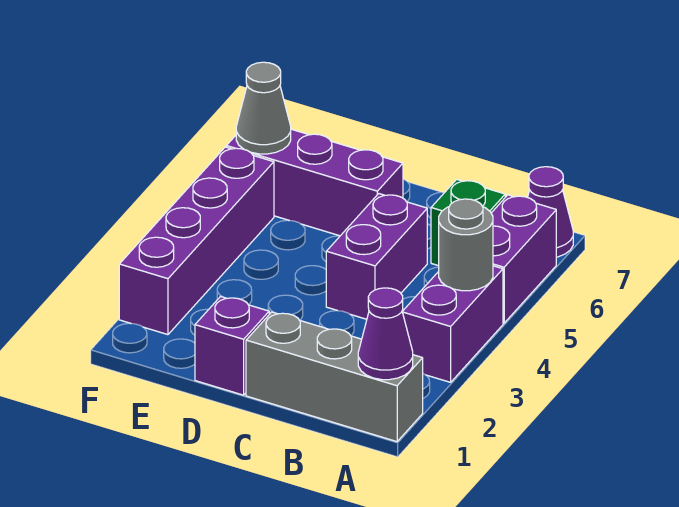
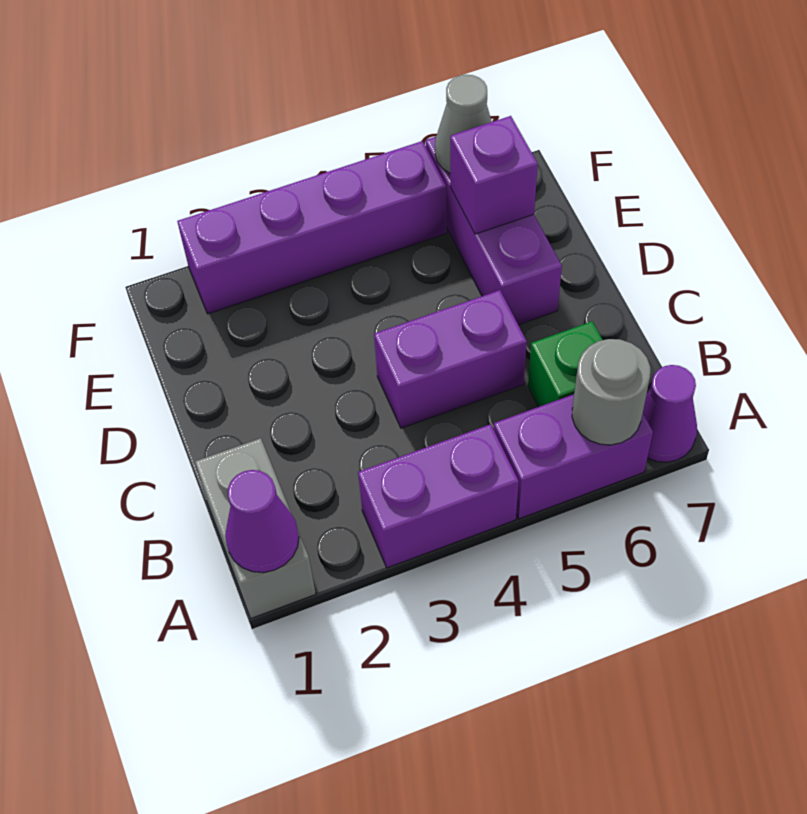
grey brick A1:C1 level 1 -> grey brick A1:B1 level 1
grey round brick A4 level 2 -> grey round brick A6 level 2
purple brick D1 level 1 -> purple brick E6 level 2

